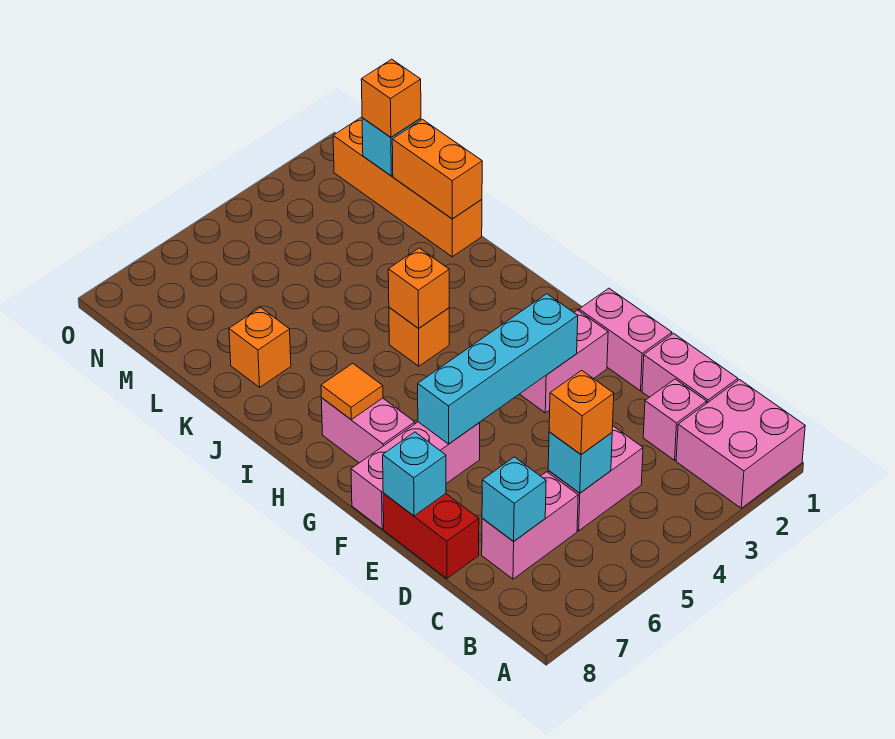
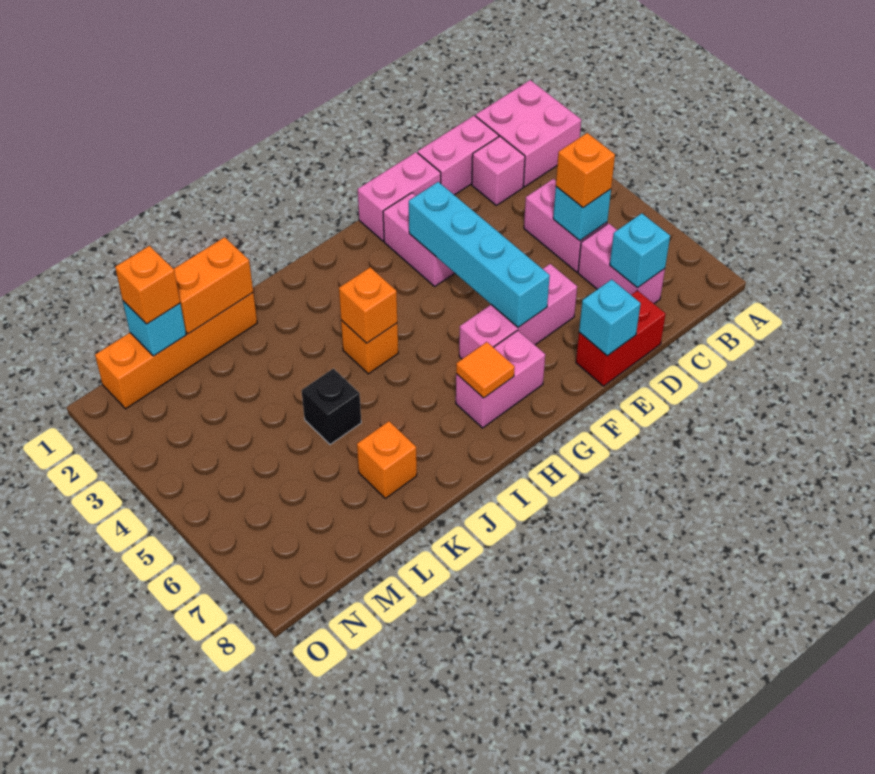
pink brick F6:F8 level 1 -> pink brick E6:G6 level 1
none -> black brick K5 level 1

